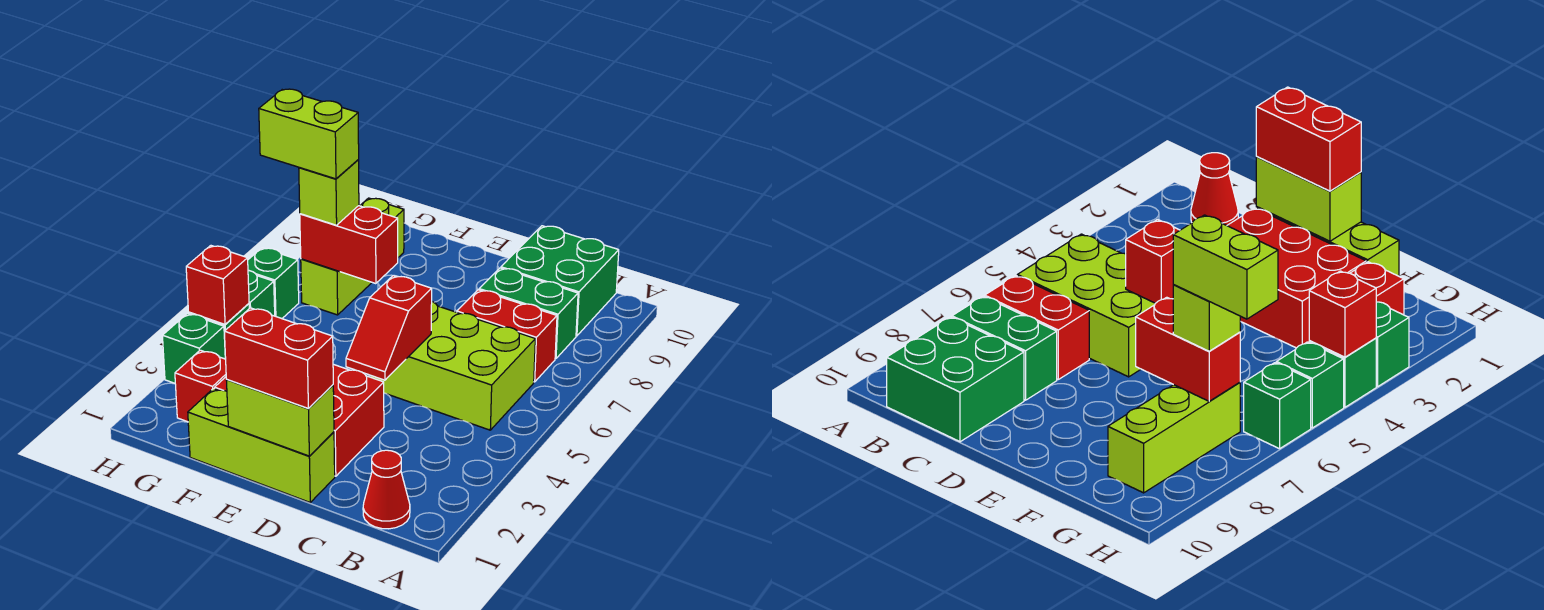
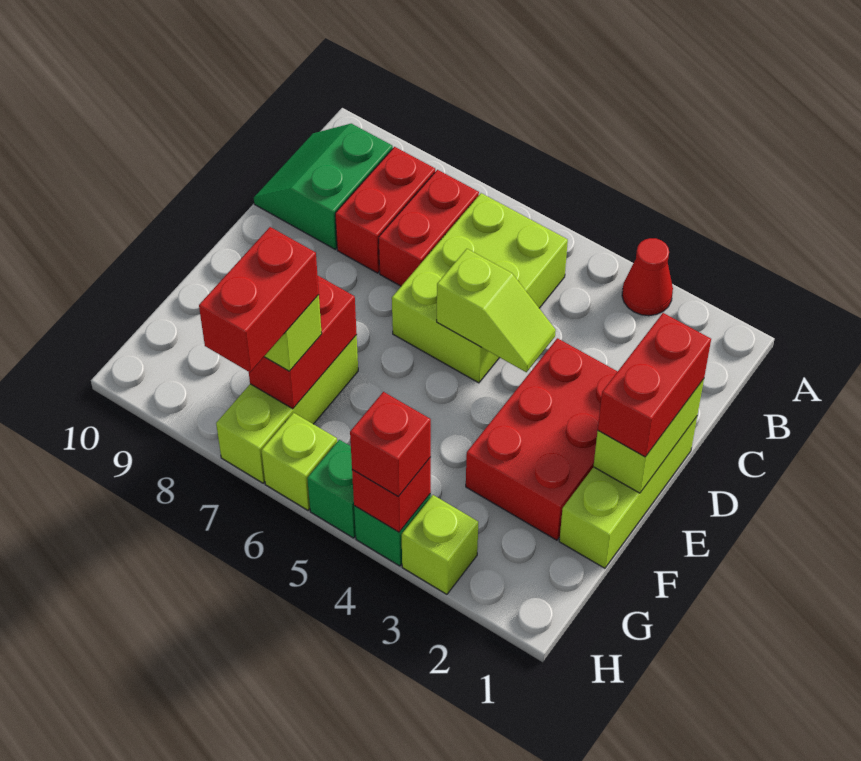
red cone B1 level 1 -> red cone A3 level 1
green brick B8:C8 level 1 -> red brick B8:C8 level 1
green brick B9:C10 level 1 -> green slope B9:C10 level 1 top 9
red slope D4:D5 level 2 top 5 -> lime slope D4:D5 level 2 top 5
red brick G2 level 1 -> red brick H4 level 3
lime brick G7:G9 level 1 -> lime brick F7:H7 level 1
lime brick G7:H7 level 4 -> red brick G7:H7 level 4
green brick H3 level 1 -> lime brick H3 level 1
green brick H6 level 1 -> lime brick H6 level 1

